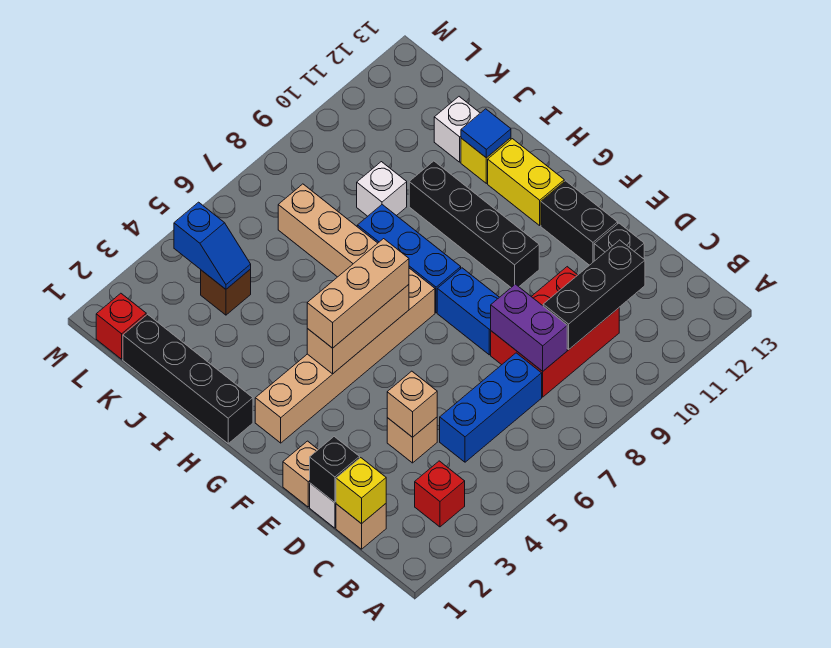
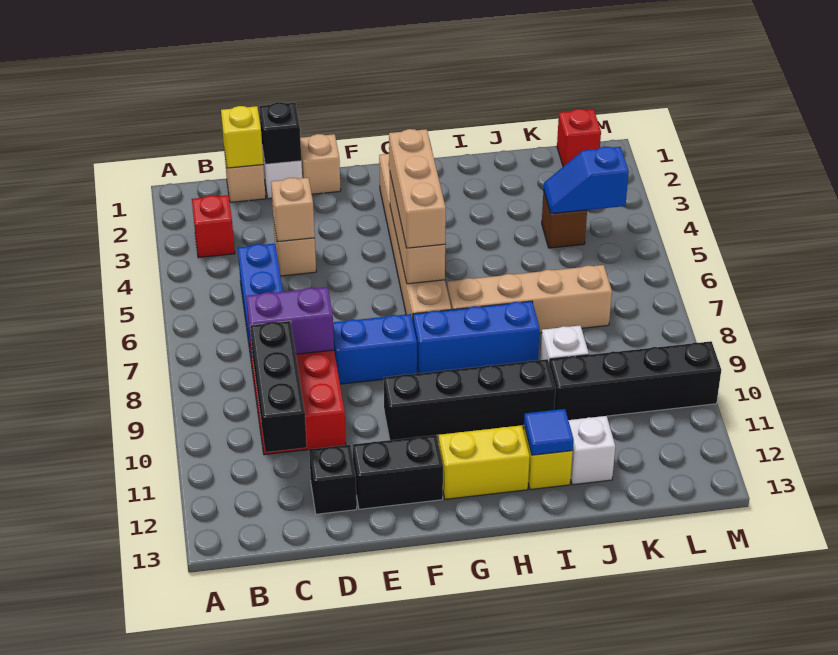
black brick H1:K1 level 1 -> black brick J10:M10 level 1

